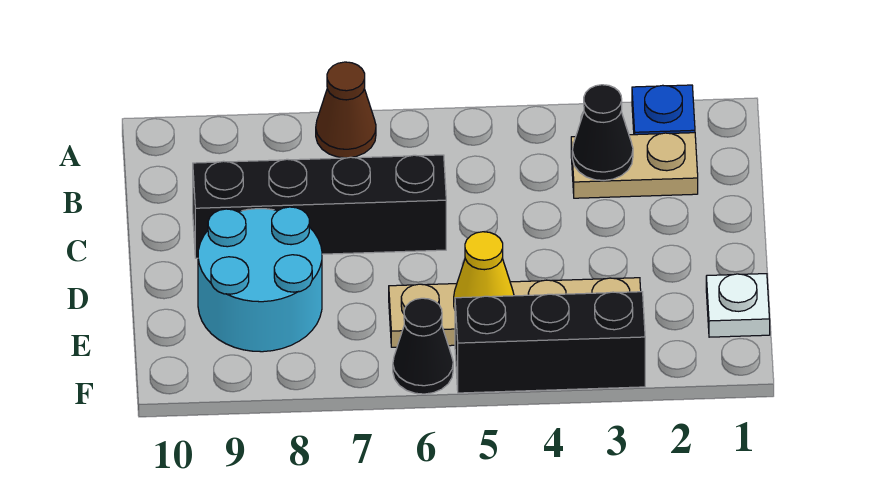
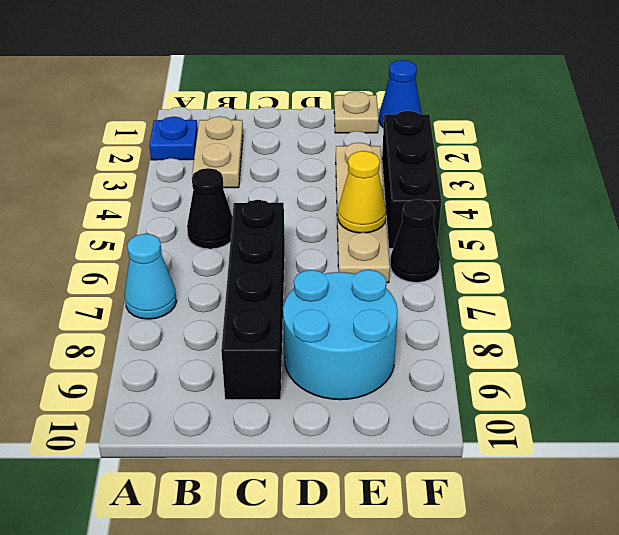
brown cone A7 level 1 -> cyan cone A7 level 1
black cone B3 level 2 -> black cone B5 level 1
white plate E1 level 1 -> tan plate E1 level 1
none -> blue cone F1 level 1

